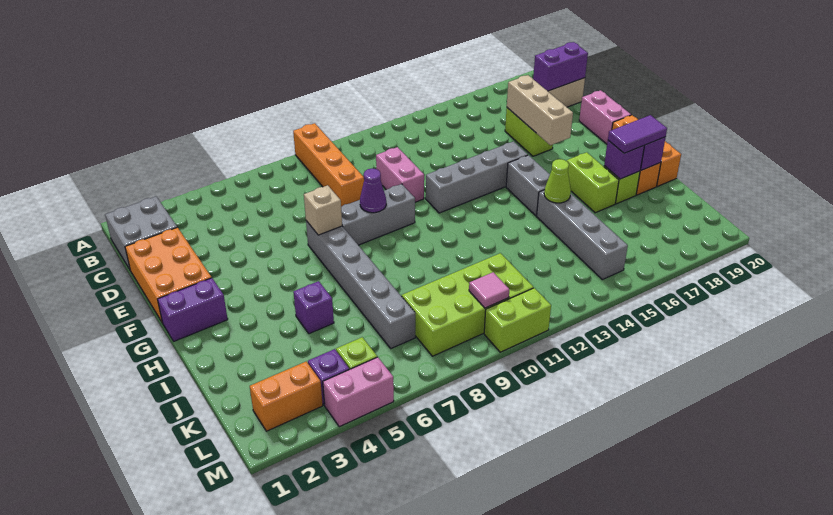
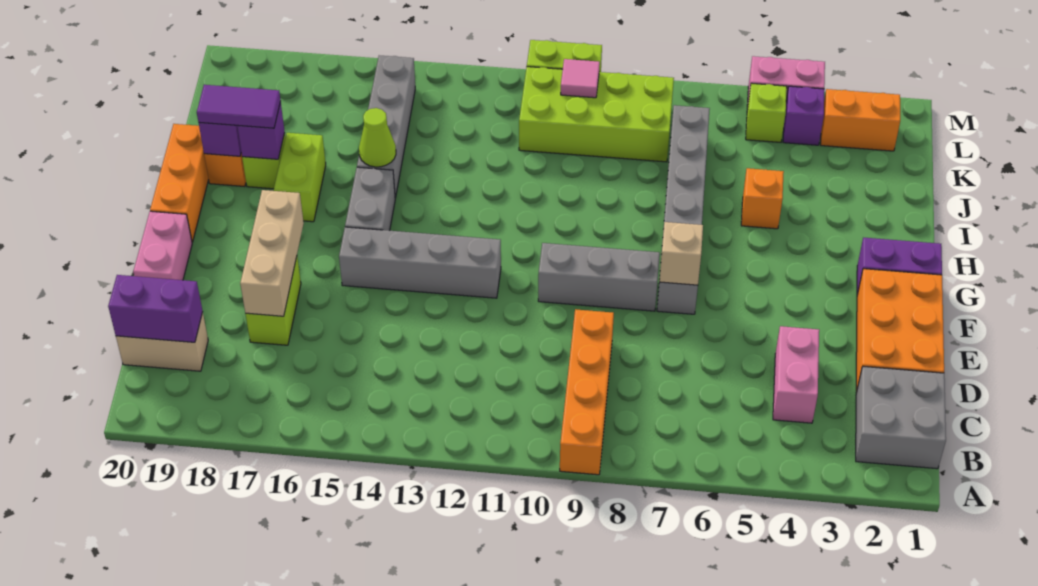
pink brick D11:E11 level 1 -> pink brick C4:D4 level 1
purple cone F9 level 2 -> none
purple brick I5 level 1 -> orange brick I5 level 1

